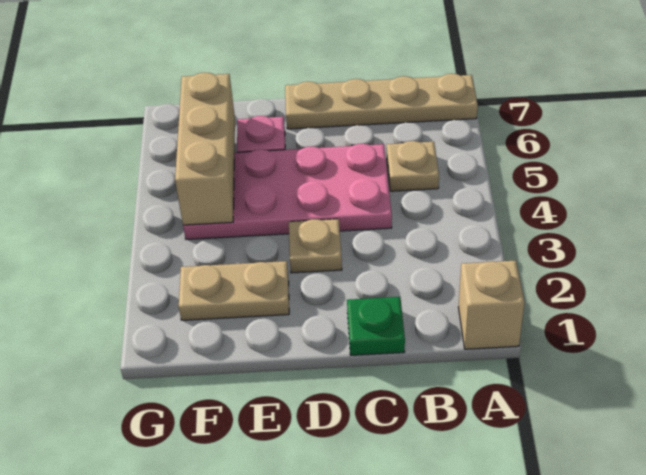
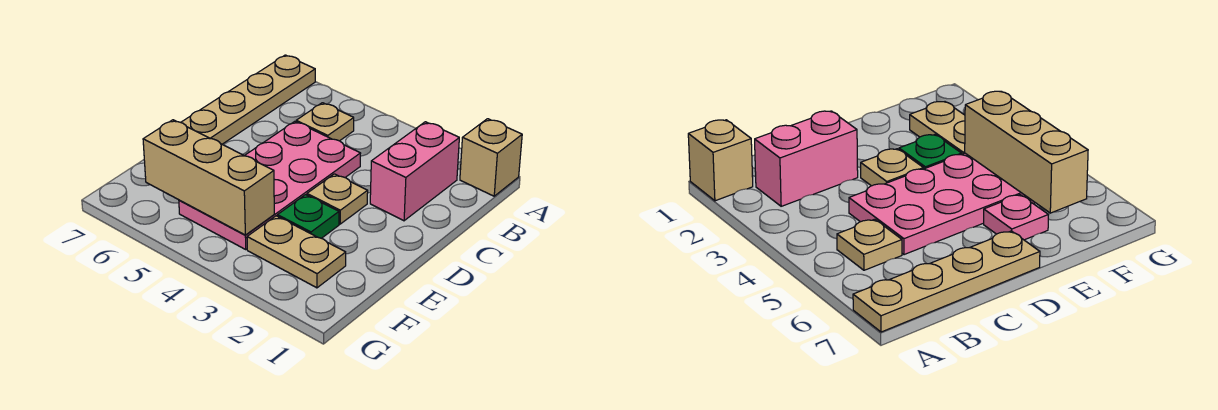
none -> pink brick B2:C2 level 1
green plate C1 level 1 -> green plate E3 level 1
tan plate E2:F2 level 1 -> tan plate F2:F3 level 1

